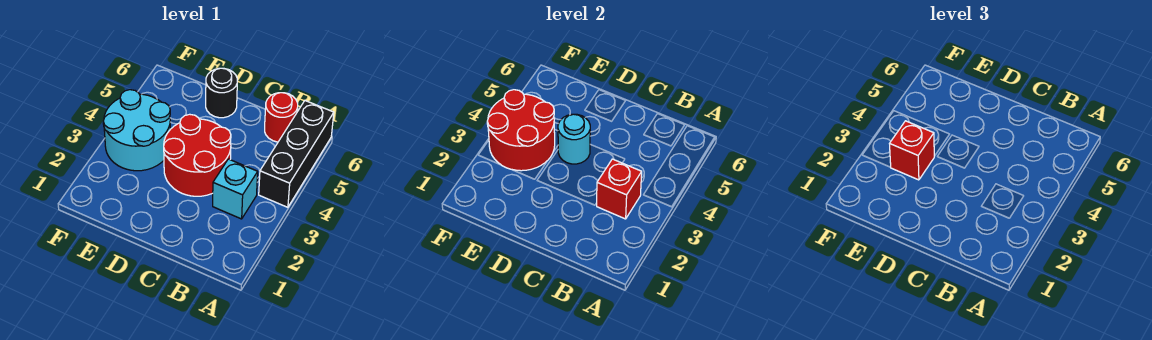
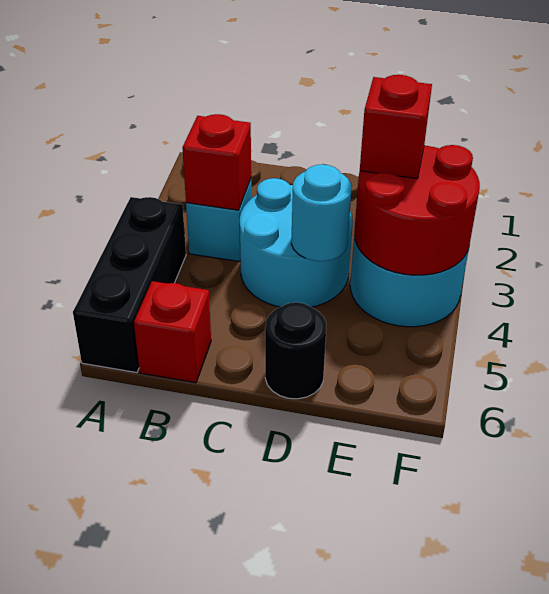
red round brick B6 level 1 -> red brick B6 level 1
red round brick C3:D4 level 1 -> cyan round brick C3:D4 level 1

